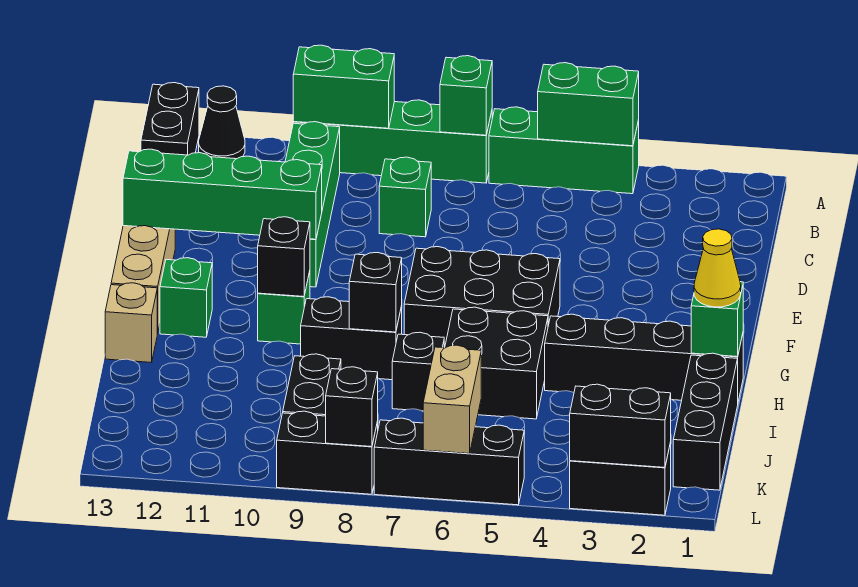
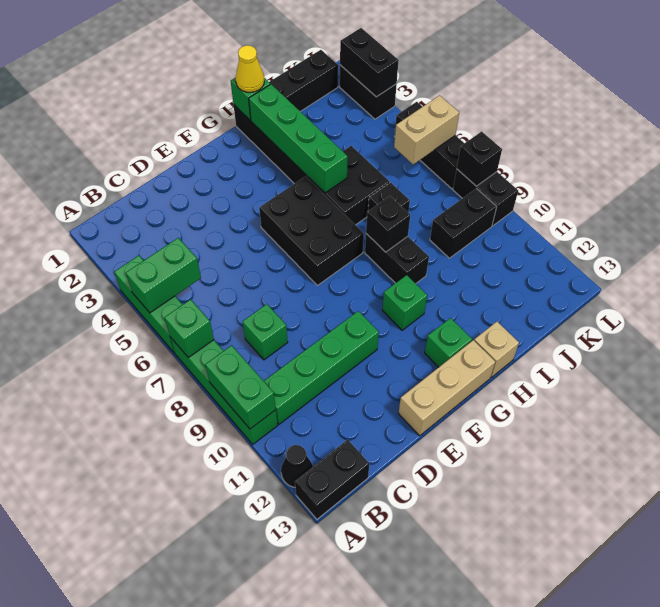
green brick A4:A5 level 2 -> green brick A5:B5 level 2
green brick E10:E13 level 2 -> green brick H2:H5 level 2
black brick G10 level 2 -> none

